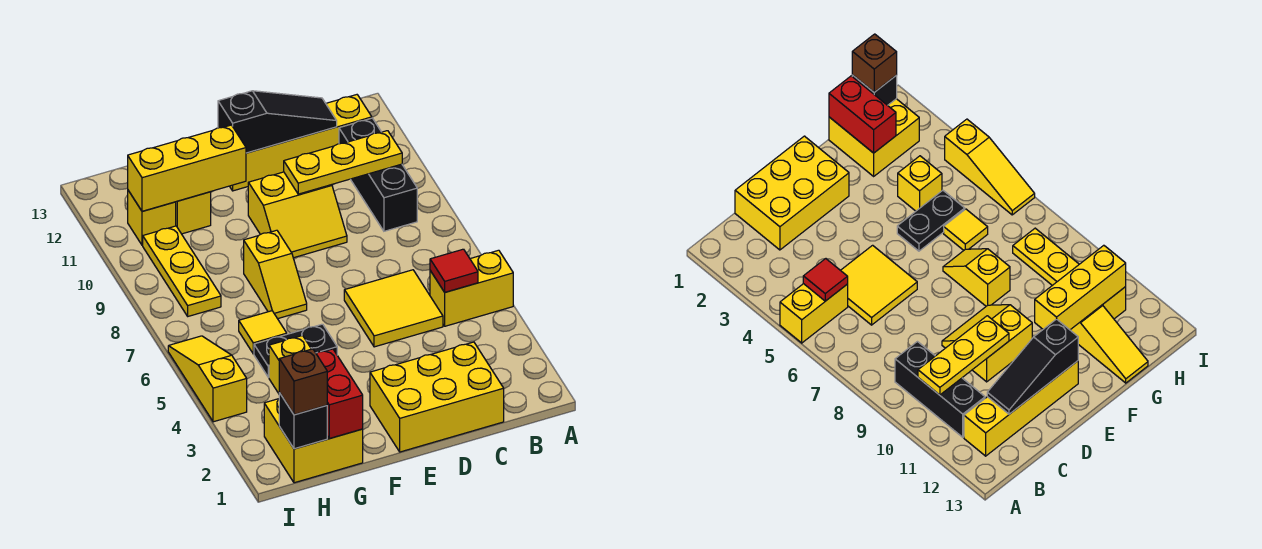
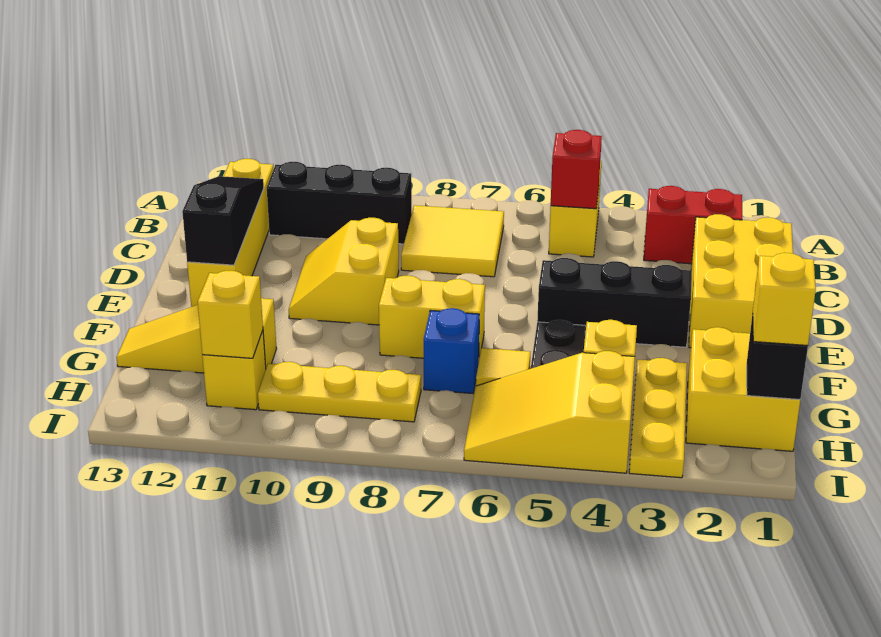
red tile B5 level 2 -> red brick B5 level 2
yellow plate B10:D10 level 2 -> yellow plate G3:I3 level 1
yellow tile C5:D6 level 1 -> yellow tile B7:C8 level 1
yellow slope D9:E10 level 1 top 10 -> yellow slope D9:E10 level 1 top 9
none -> black brick E3:E5 level 1
yellow slope F7:F8 level 1 top 8 -> yellow brick F7:F8 level 1
yellow brick F11:H11 level 2 -> yellow brick H11 level 2
red brick G1:G2 level 2 -> red brick B2:B3 level 1
none -> blue brick G7 level 1
brown brick H1 level 3 -> yellow brick H1 level 3
yellow slope I4:I6 level 1 top 4 -> yellow slope H4:I6 level 1 top 4

